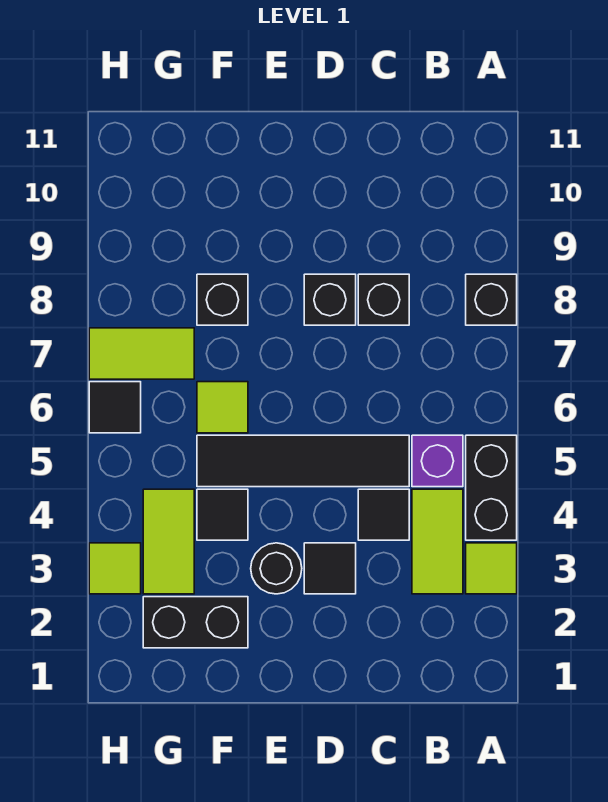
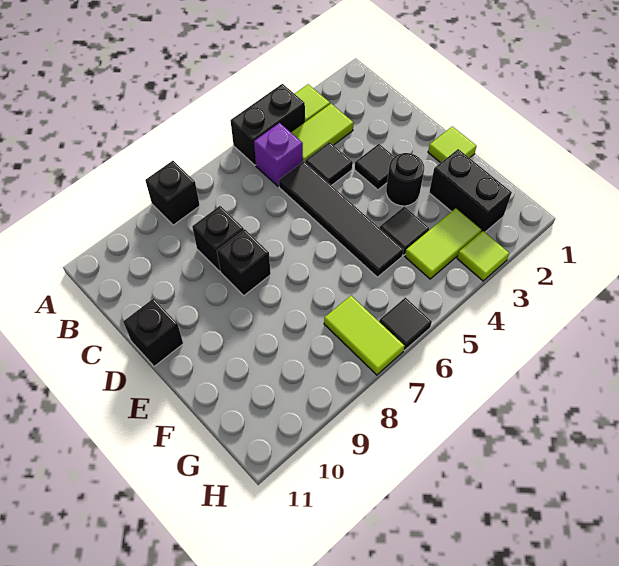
lime tile F6 level 1 -> lime tile E1 level 1
black brick F8 level 1 -> black brick D11 level 1

